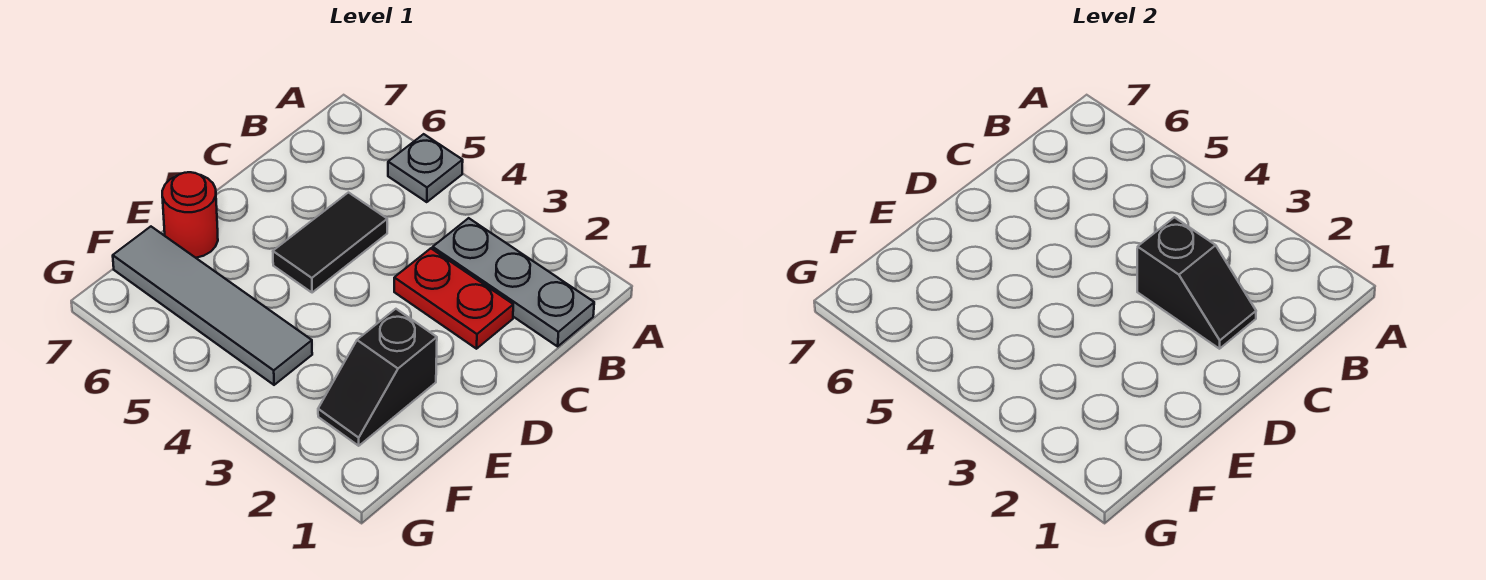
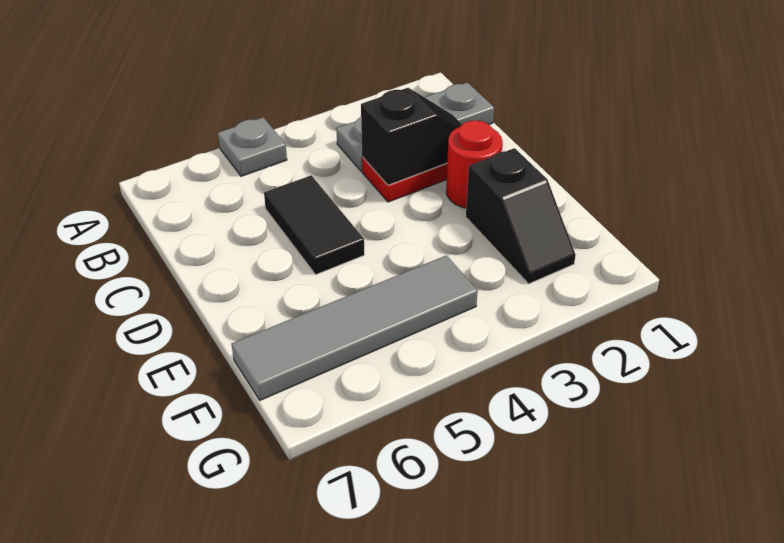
red round brick E7 level 1 -> red round brick D2 level 1

